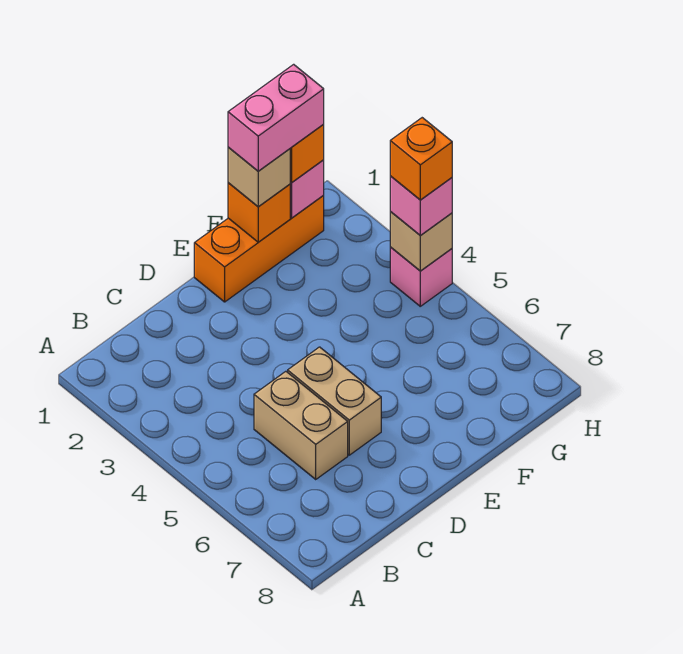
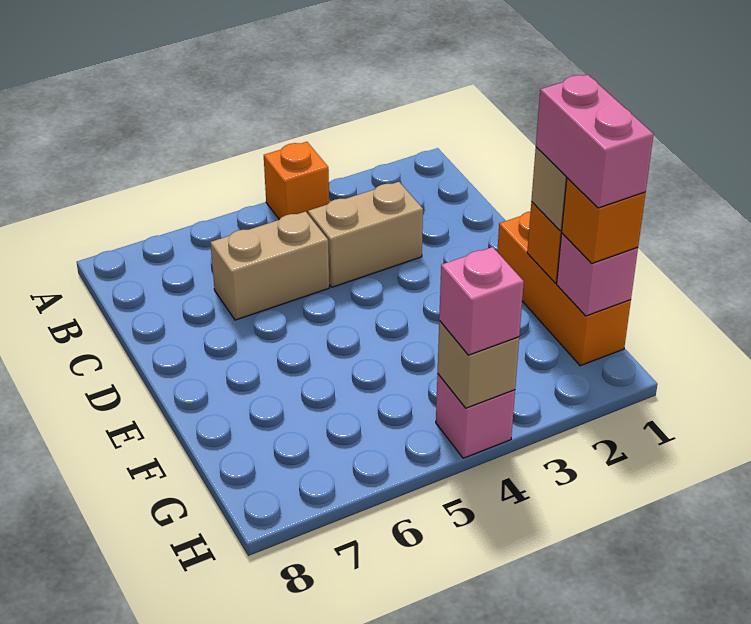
tan brick D5:D6 level 1 -> tan brick C3:C4 level 1
orange brick H4 level 4 -> orange brick A4 level 1

